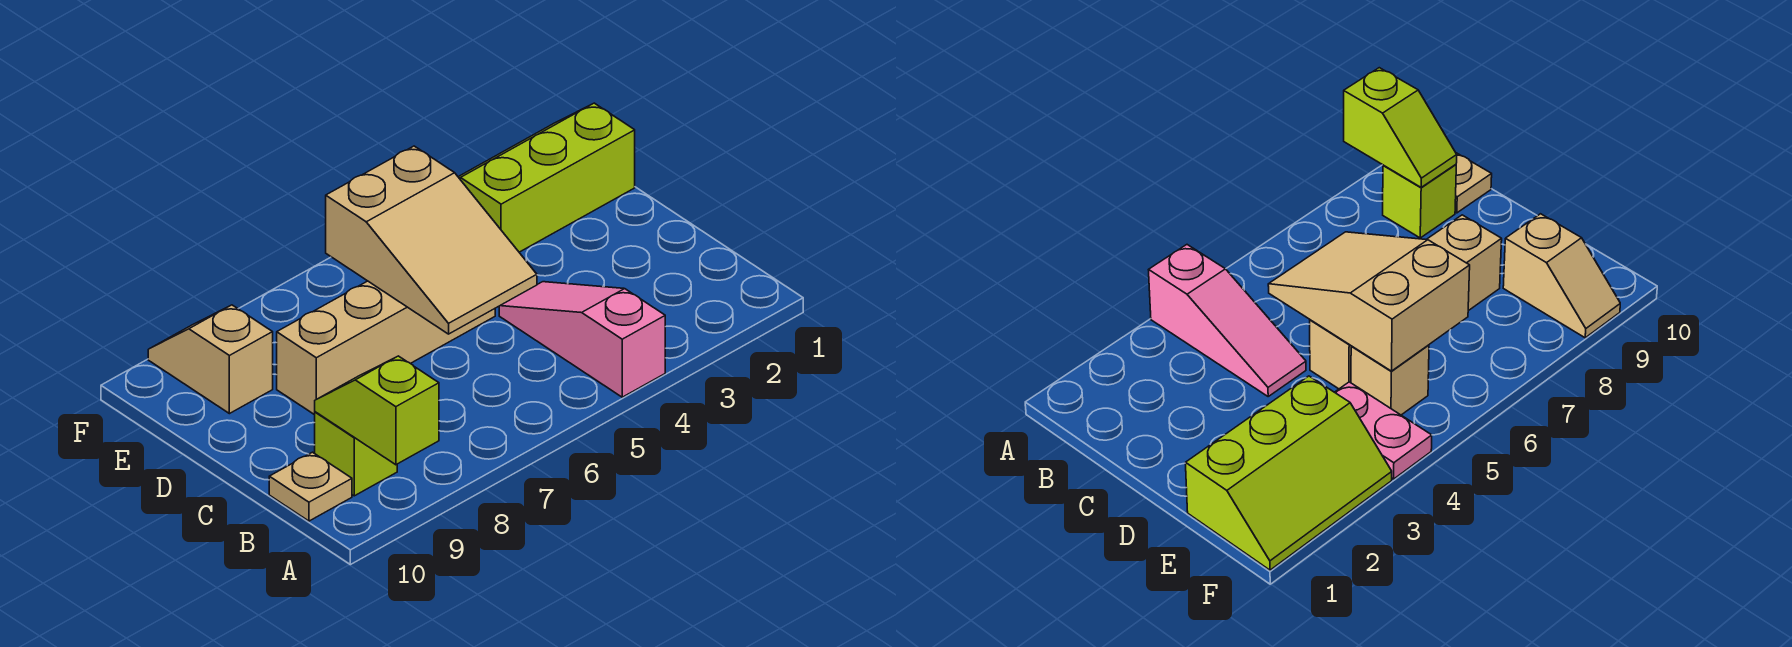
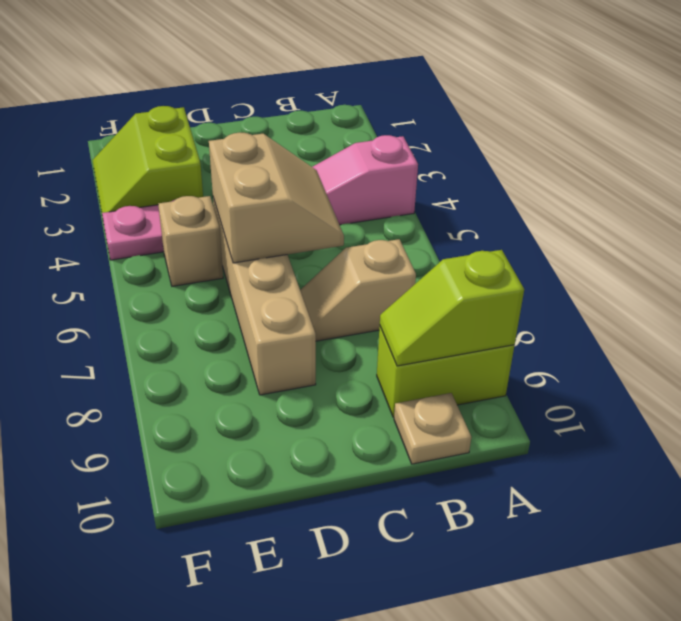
lime brick B9 level 1 -> lime brick A9:B9 level 1
tan slope C5:E6 level 2 top E -> tan slope C5:D6 level 2 top D
lime slope E1:F3 level 1 top E -> lime slope E2:F3 level 1 top E
tan slope E9:F9 level 1 top E -> tan slope B7:C7 level 1 top B

